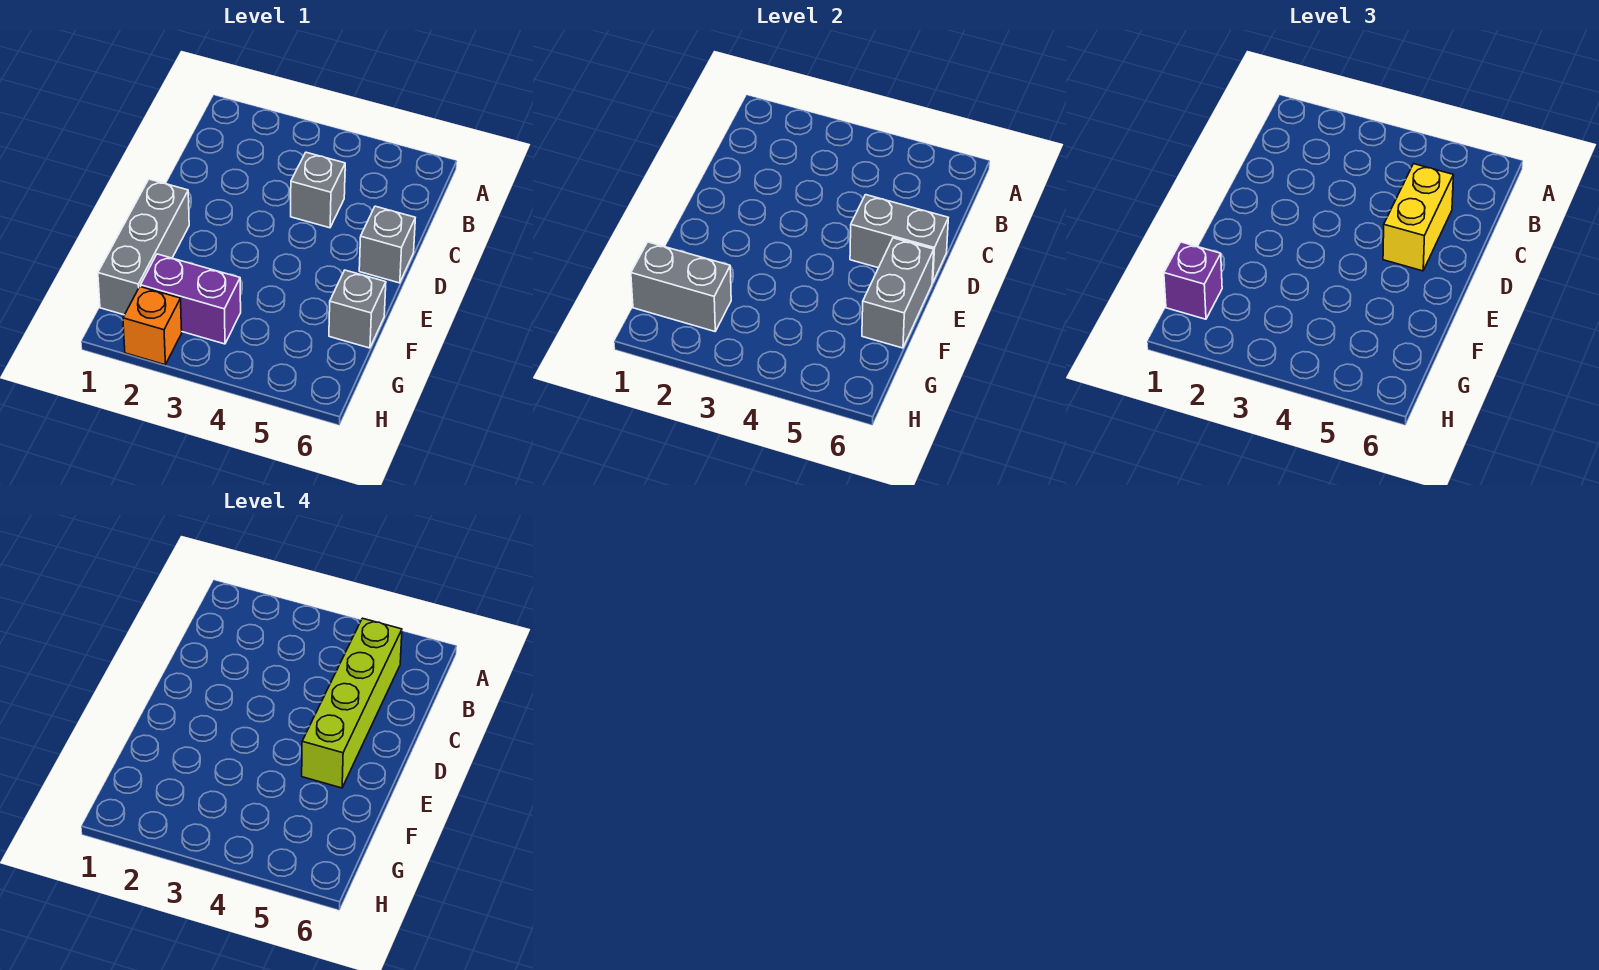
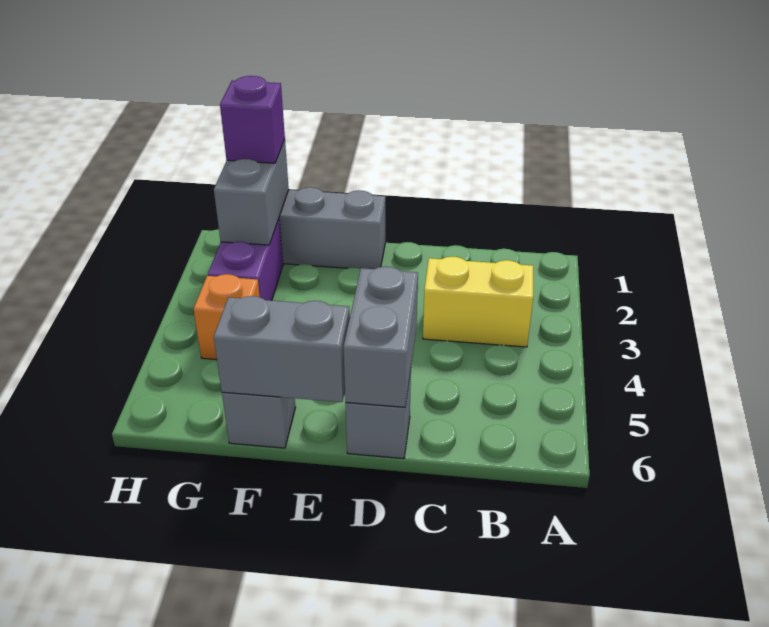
lime brick B5:E5 level 4 -> none
grey brick C4 level 1 -> none
yellow brick C5:D5 level 3 -> yellow brick B3:C3 level 1
orange brick H2 level 1 -> orange brick G4 level 1

